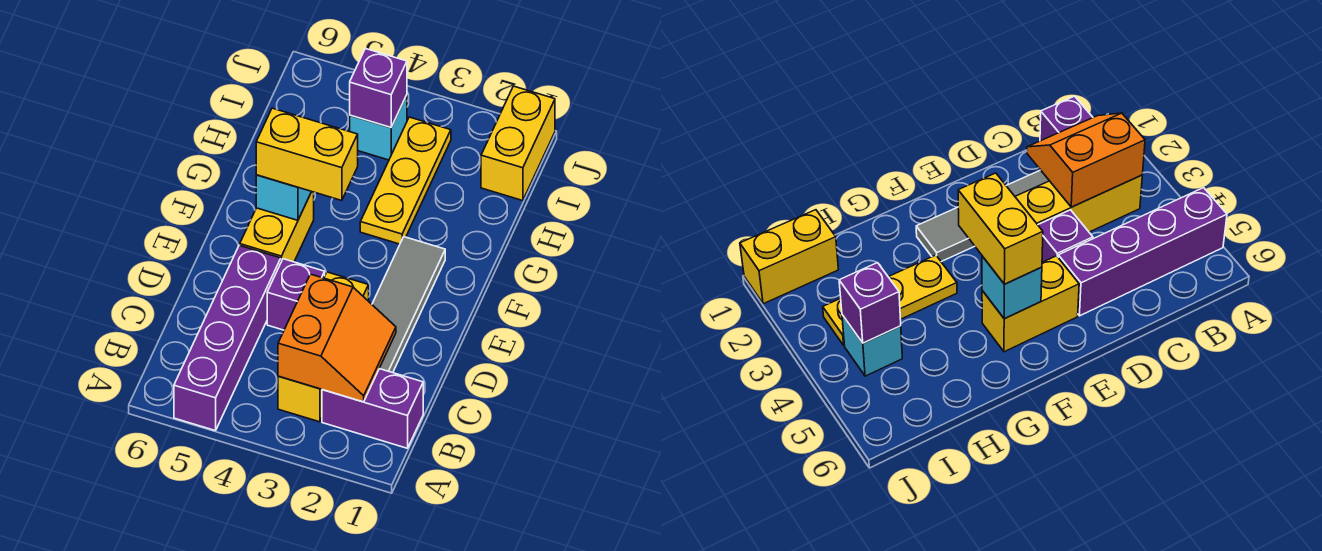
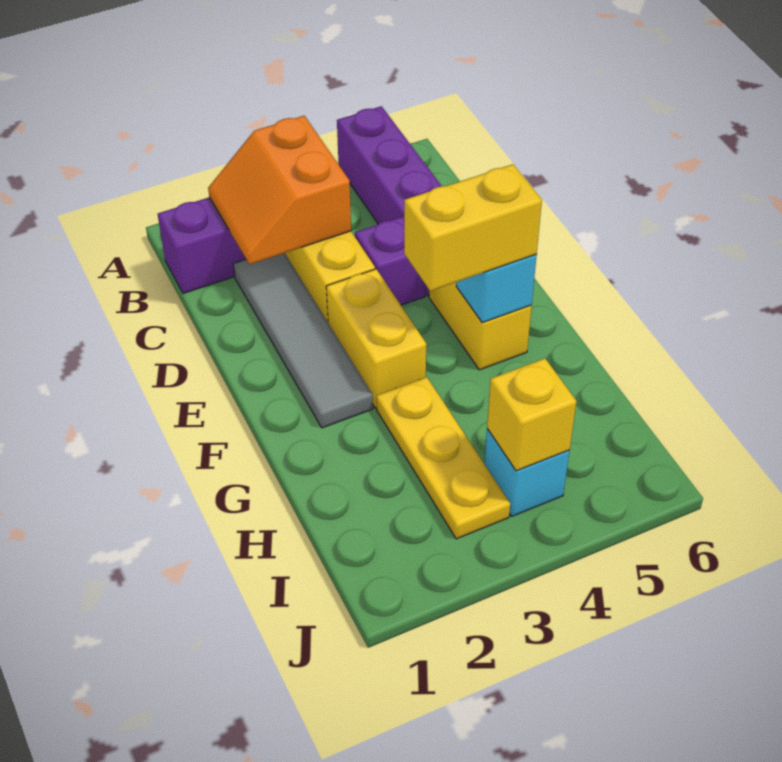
yellow brick I1:J1 level 1 -> yellow brick E3:F3 level 1
purple brick I4 level 2 -> yellow brick I4 level 2

